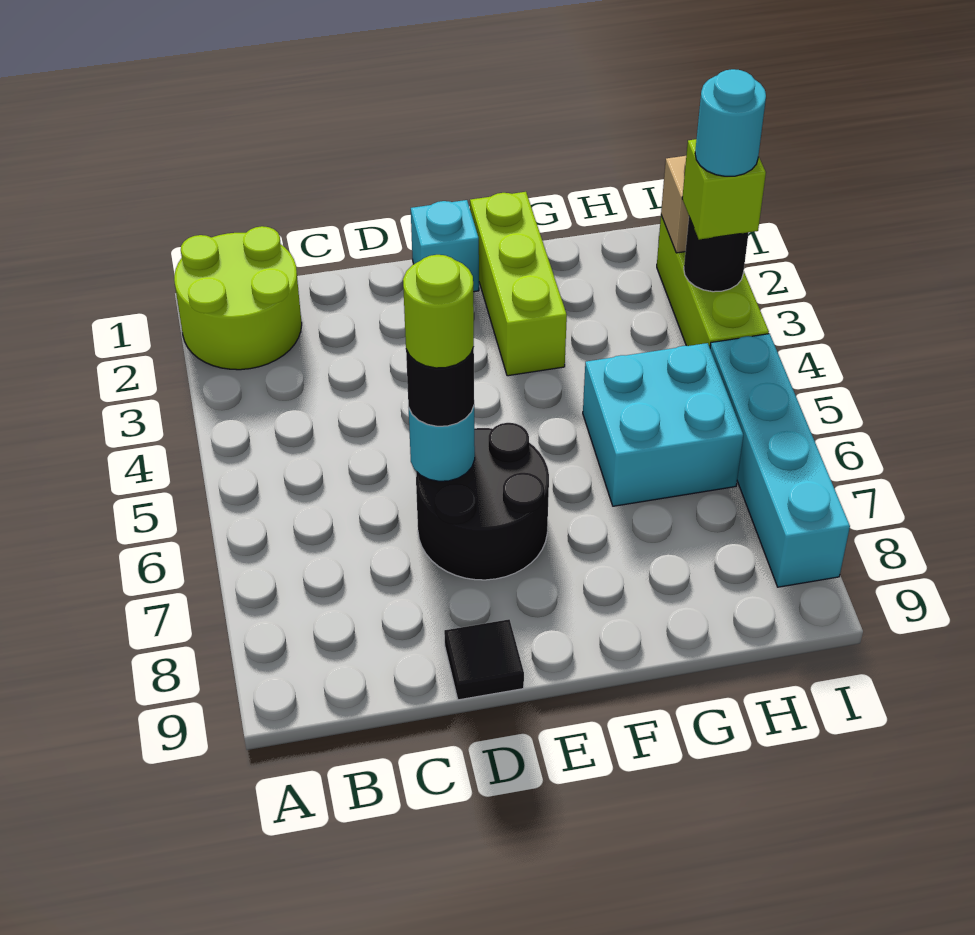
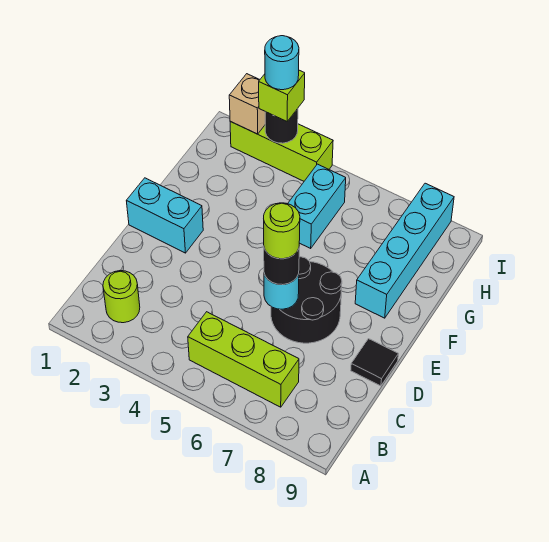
lime round brick A1:B2 level 1 -> lime round brick B2 level 1
cyan brick E1 level 1 -> cyan brick E1:E2 level 1
lime brick F1:F3 level 1 -> lime brick B5:B7 level 1
cyan brick G5:H6 level 1 -> cyan brick G5:H5 level 1
cyan brick I5:I8 level 1 -> cyan brick F8:I8 level 1

